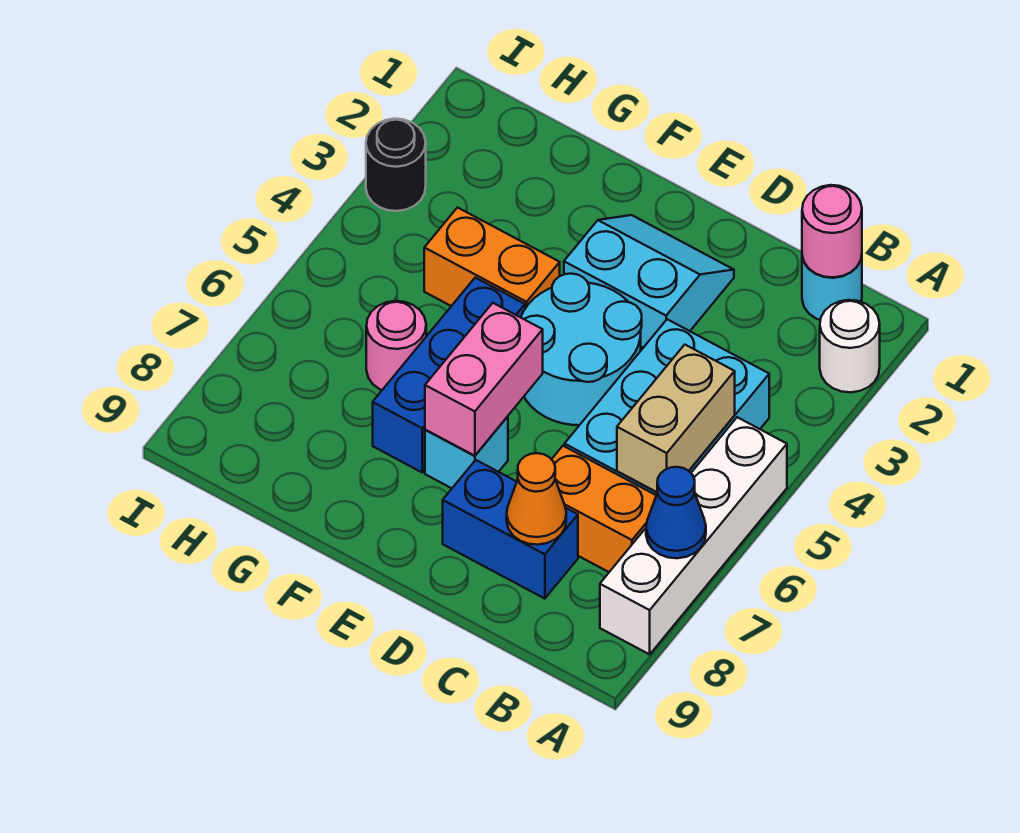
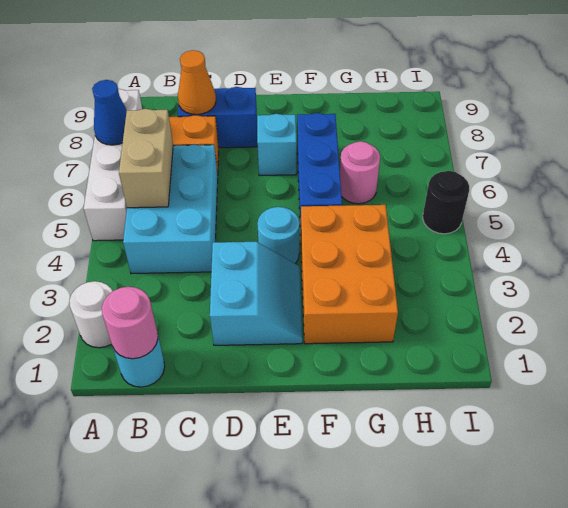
cyan slope D2:E3 level 1 top 3 -> cyan slope D2:E3 level 1 top D
cyan round brick D4:E5 level 1 -> cyan round brick E4 level 1
pink brick E6:E7 level 2 -> none
orange brick F4:G4 level 1 -> orange brick F2:G4 level 1
black round brick I3 level 1 -> black round brick I5 level 1

